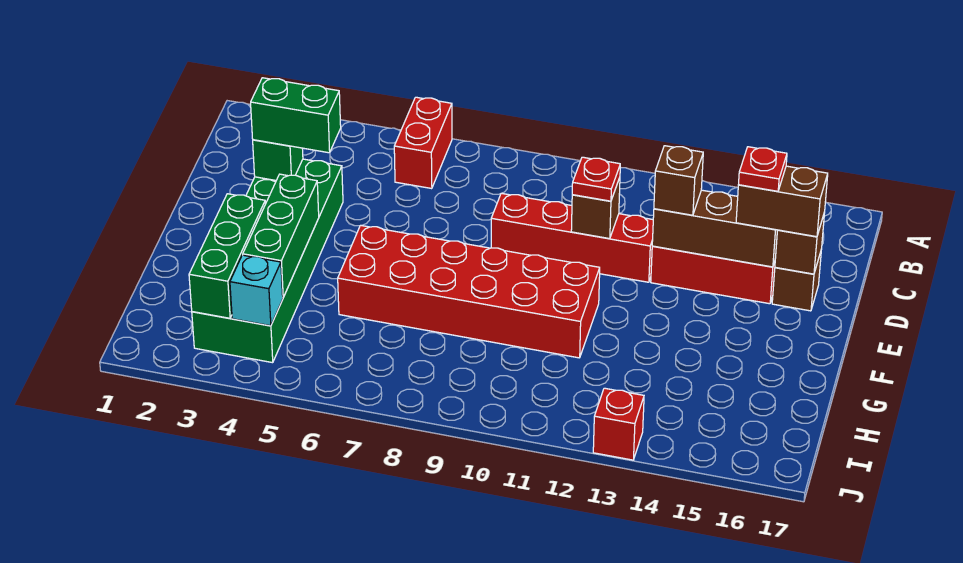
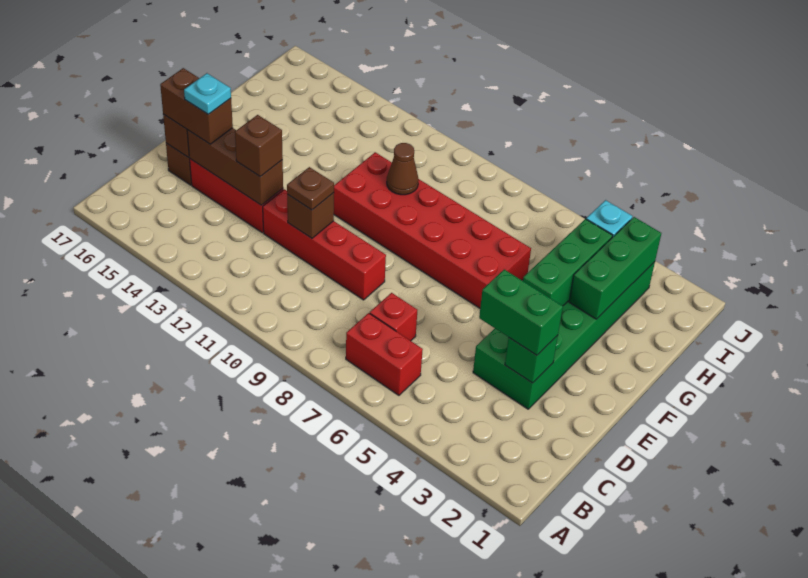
red brick A6:B6 level 1 -> red brick B6:B7 level 1
red plate D11 level 3 -> brown plate D11 level 3
red plate D15 level 4 -> cyan plate D15 level 4
none -> brown cone G10 level 2
red brick J13 level 1 -> red brick C7 level 1

